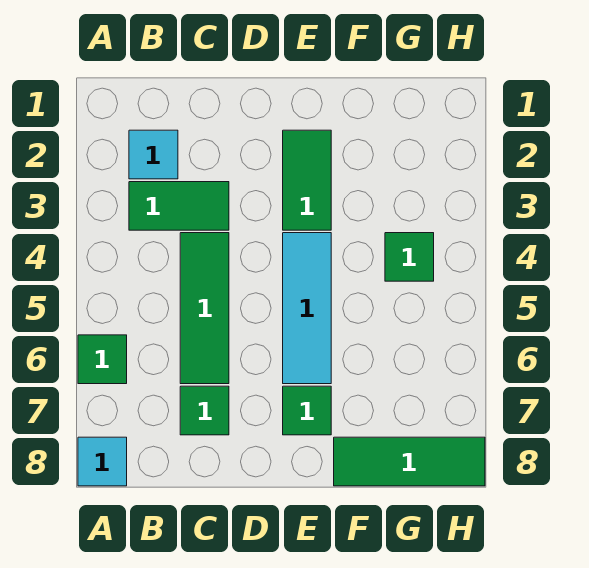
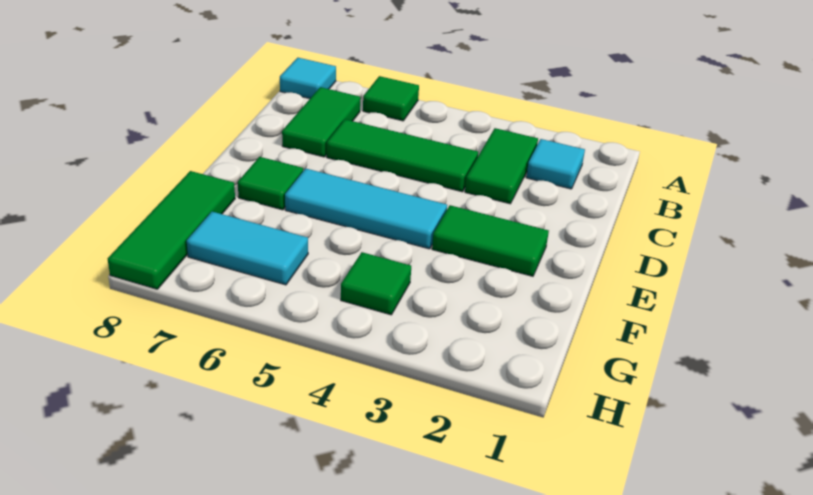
green tile C7 level 1 -> green tile B7:C7 level 1
none -> cyan tile G6:G7 level 1

